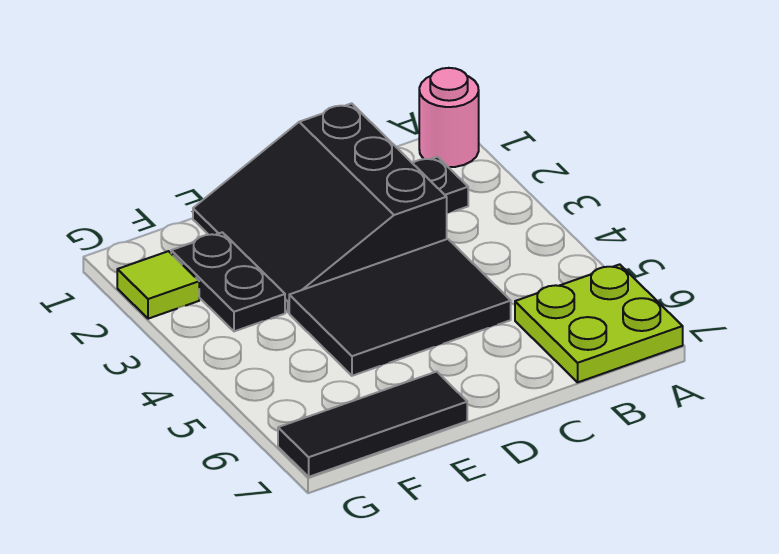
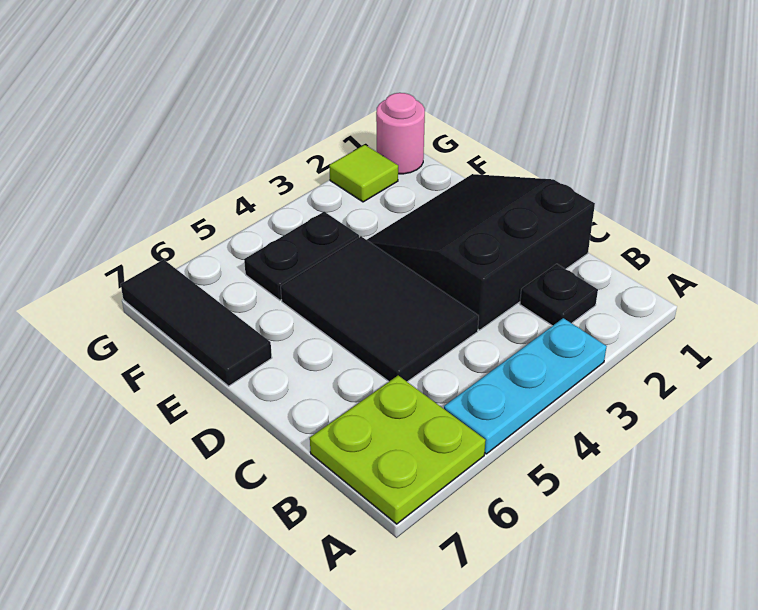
pink round brick A1 level 1 -> pink round brick G1 level 1
none -> cyan plate A3:A5 level 1
black plate F2:F3 level 1 -> black plate F4:F5 level 1

